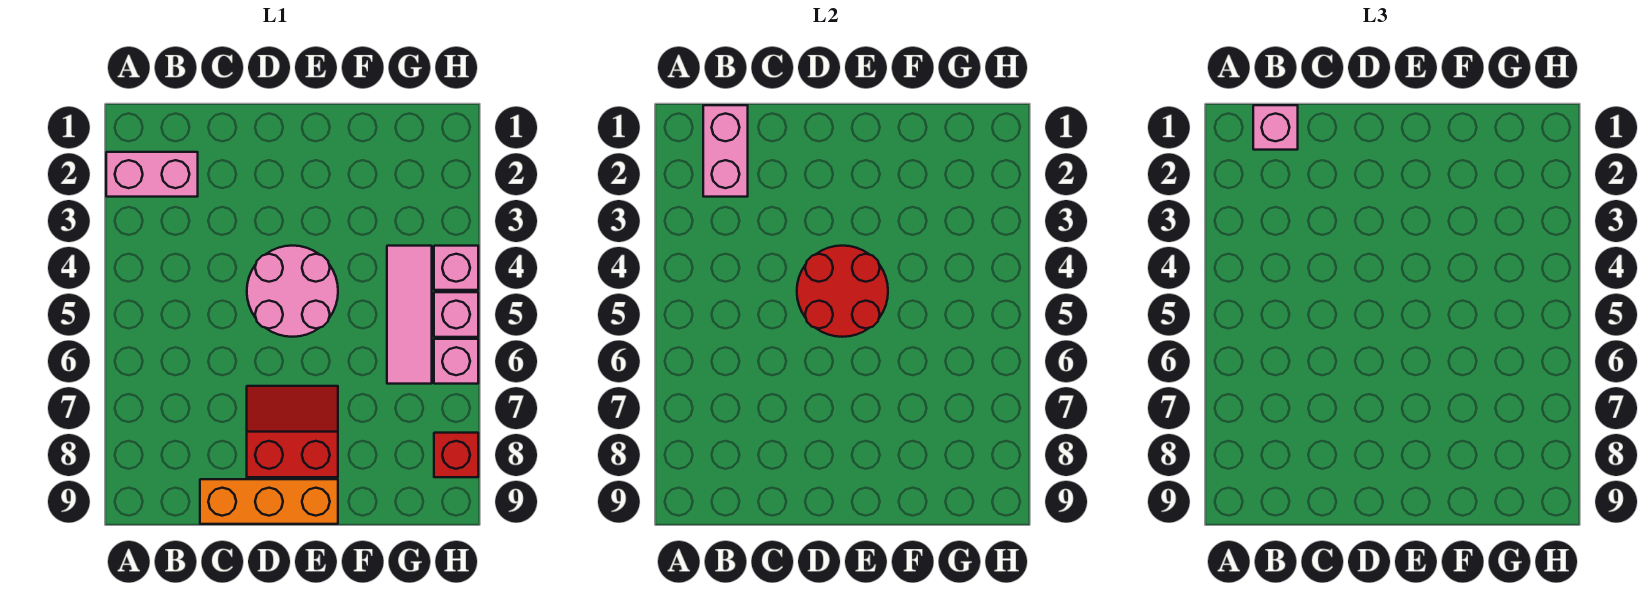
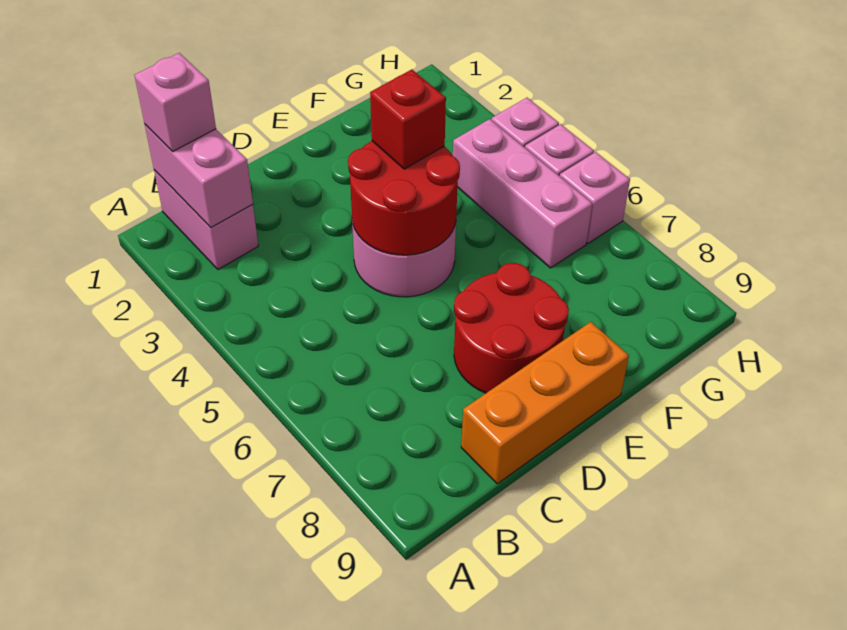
pink brick A2:B2 level 1 -> pink brick B1:B2 level 1
red slope D7:E8 level 1 top 8 -> red round brick D7:E8 level 1
pink tile G4:G6 level 1 -> pink brick G4:G6 level 1
red brick H8 level 1 -> red brick E4 level 3

